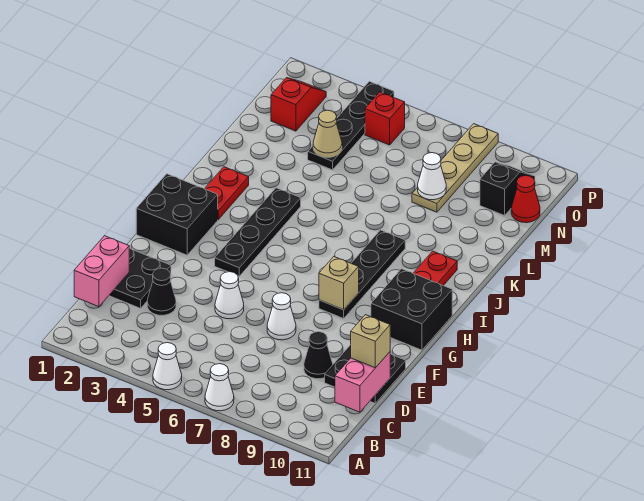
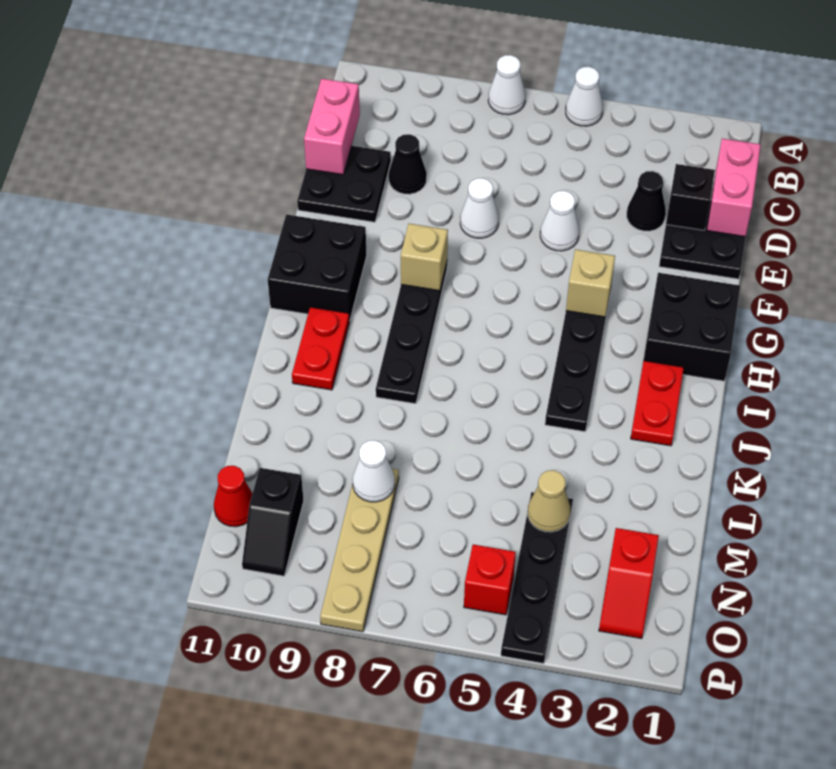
none -> black brick D2 level 2
tan brick D11 level 3 -> tan brick G4 level 2

